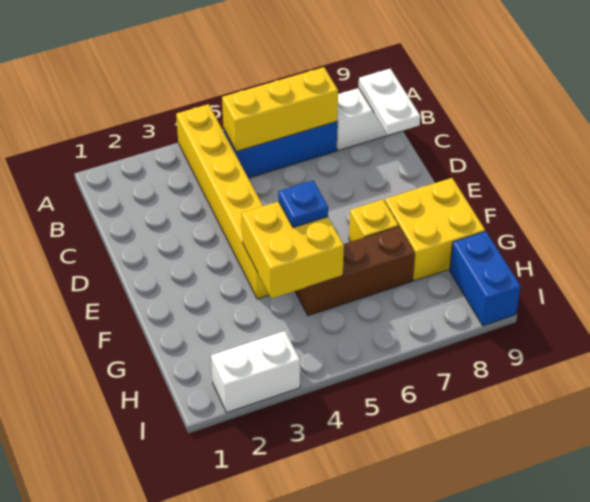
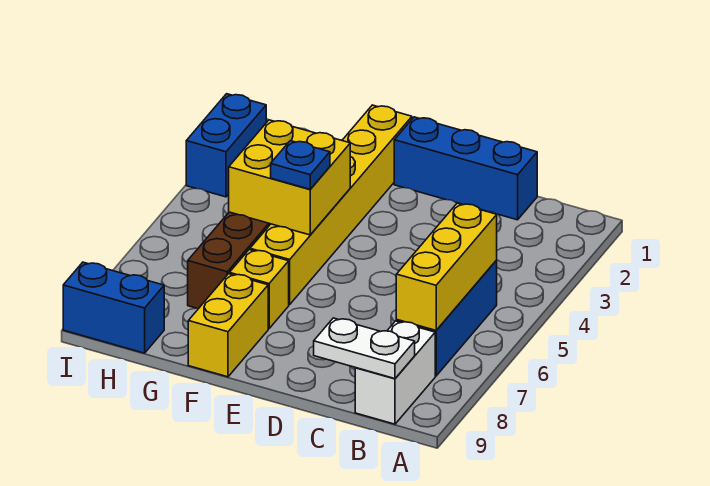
yellow brick A4:F4 level 1 -> yellow brick F1:F6 level 1
none -> blue brick C1:E1 level 1
yellow brick F8:G9 level 1 -> yellow brick F8:F9 level 1
white brick I2:I3 level 1 -> blue brick I2:I3 level 1

